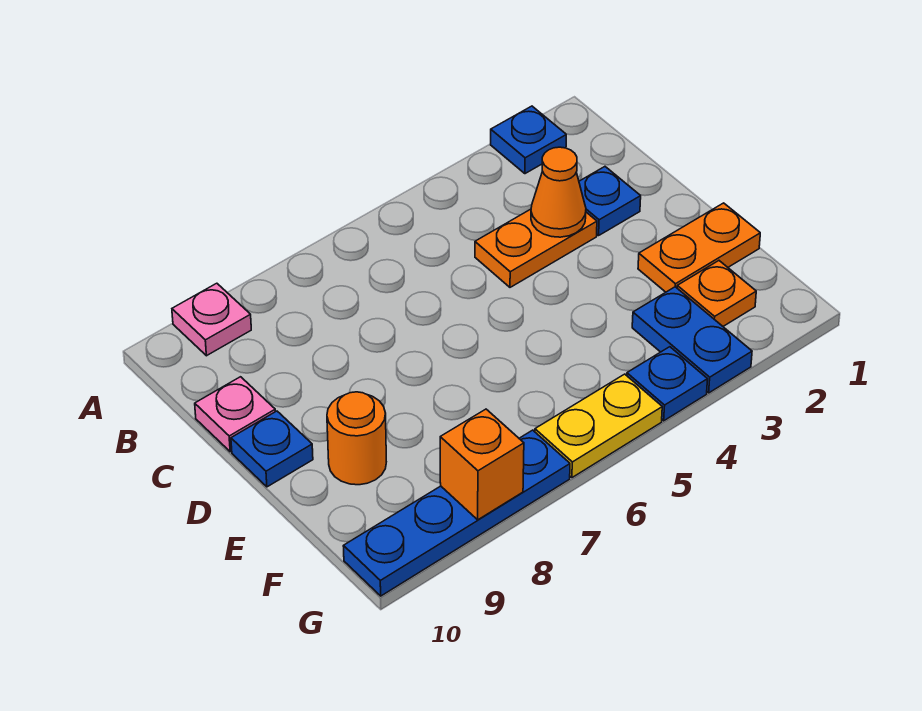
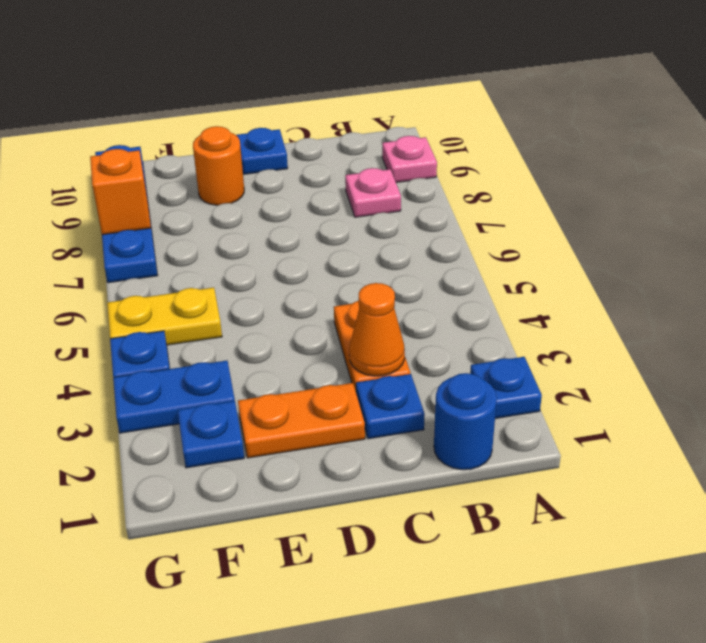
none -> blue round brick B1 level 1
pink plate C10 level 1 -> pink plate B8 level 1
orange plate E1:E2 level 1 -> orange plate D2:E2 level 1
orange plate F2 level 1 -> blue plate F2 level 1
yellow plate G5:G6 level 1 -> yellow plate F5:G5 level 1

